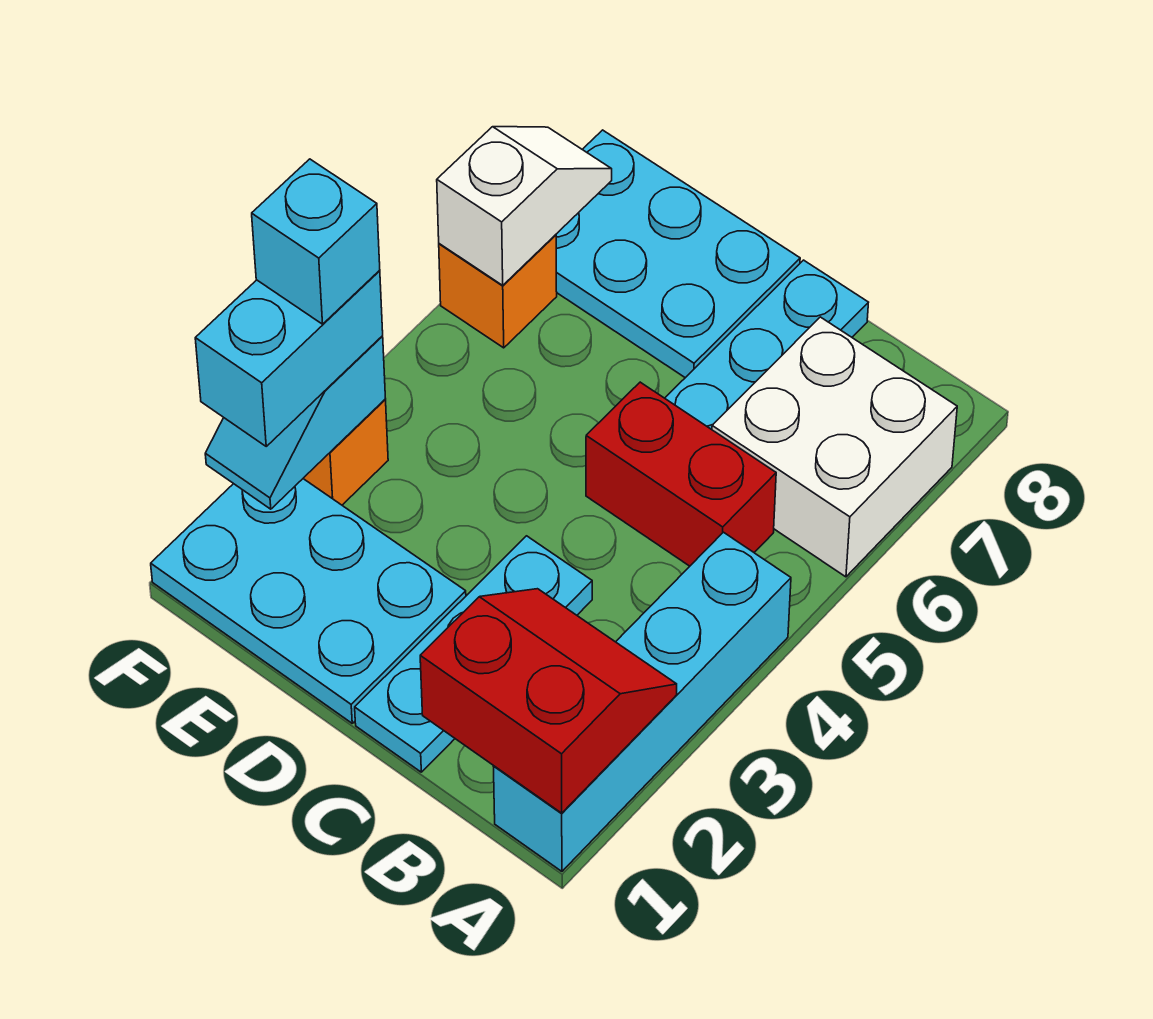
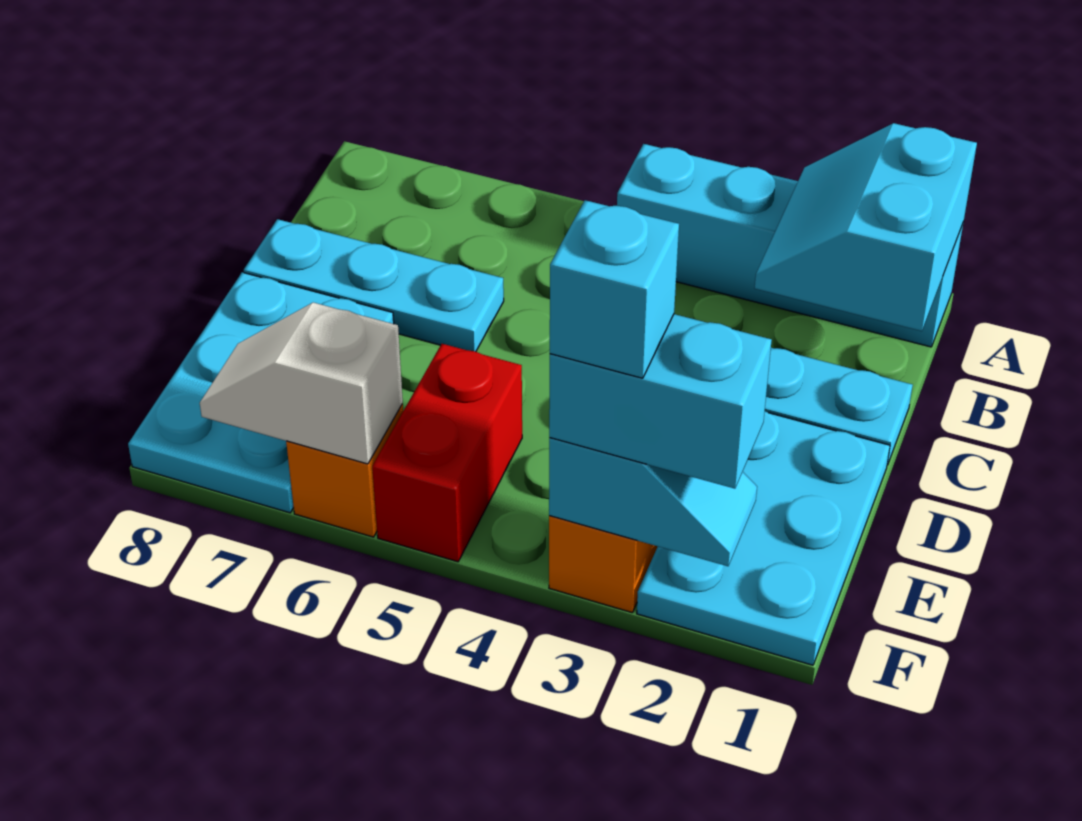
red slope A1:B2 level 2 top 1 -> cyan slope A1:B2 level 2 top 1
white brick A6:B7 level 1 -> none
red brick B5:C5 level 1 -> red brick E5:F5 level 1

